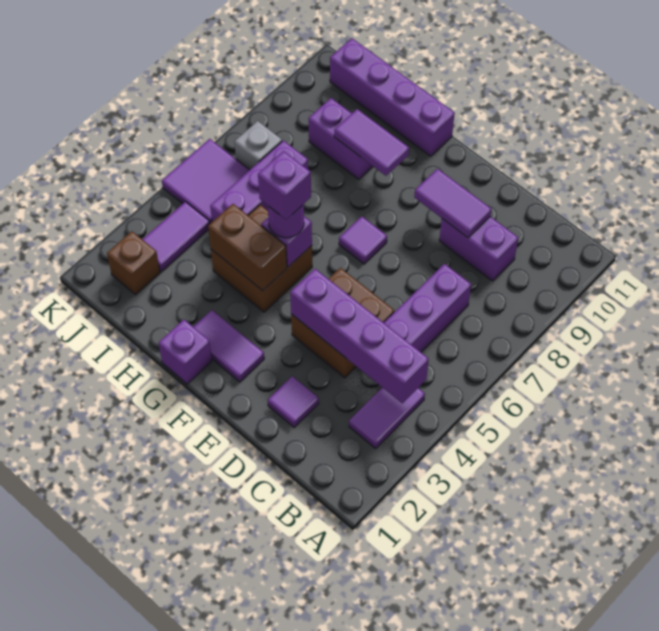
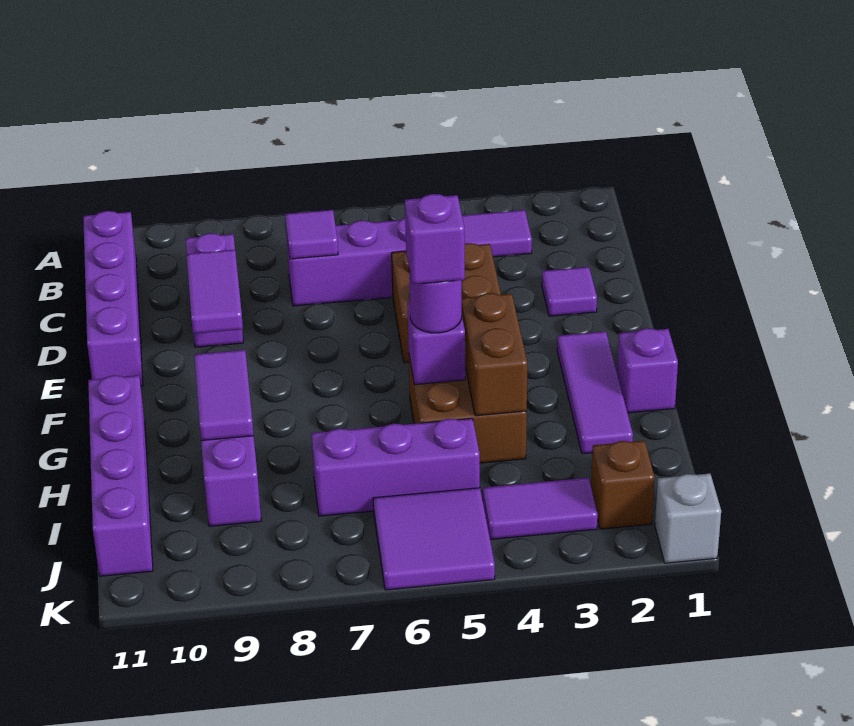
purple brick B4:E4 level 2 -> purple brick B11:E11 level 1
purple tile F2:G2 level 1 -> purple tile F2:H2 level 1
purple tile F7 level 1 -> purple tile C7 level 2
grey brick J7 level 1 -> grey brick K1 level 1

